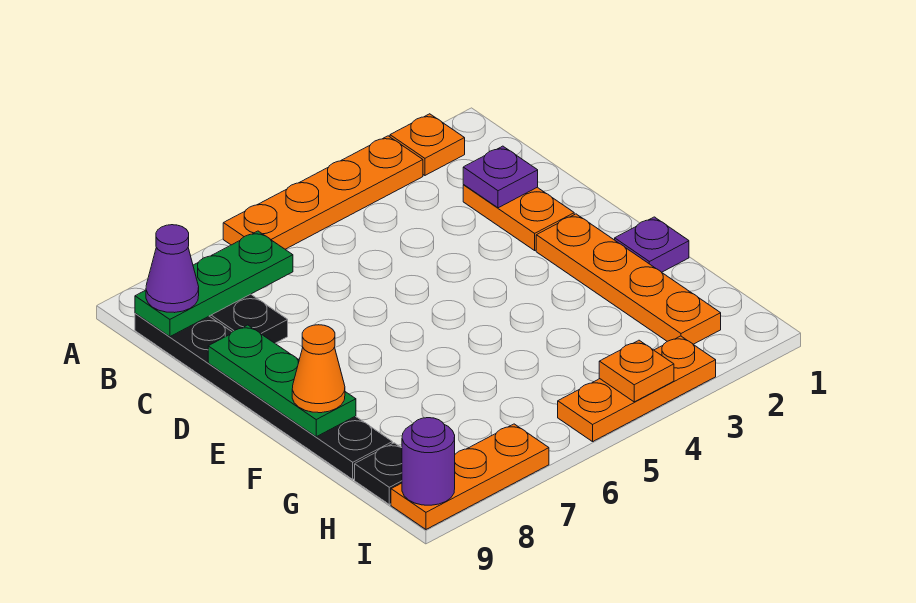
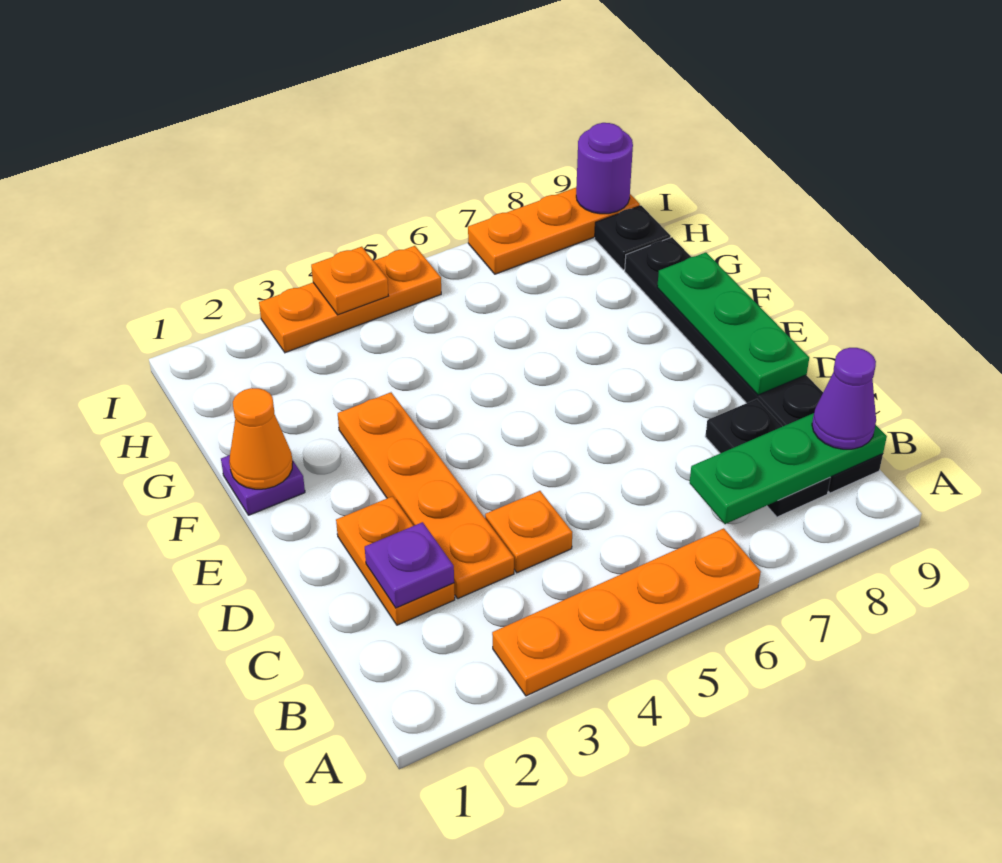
orange plate A2 level 1 -> orange plate C4 level 1
orange plate E2:H2 level 1 -> orange plate C3:F3 level 1
orange cone F9 level 3 -> orange cone F1 level 2

